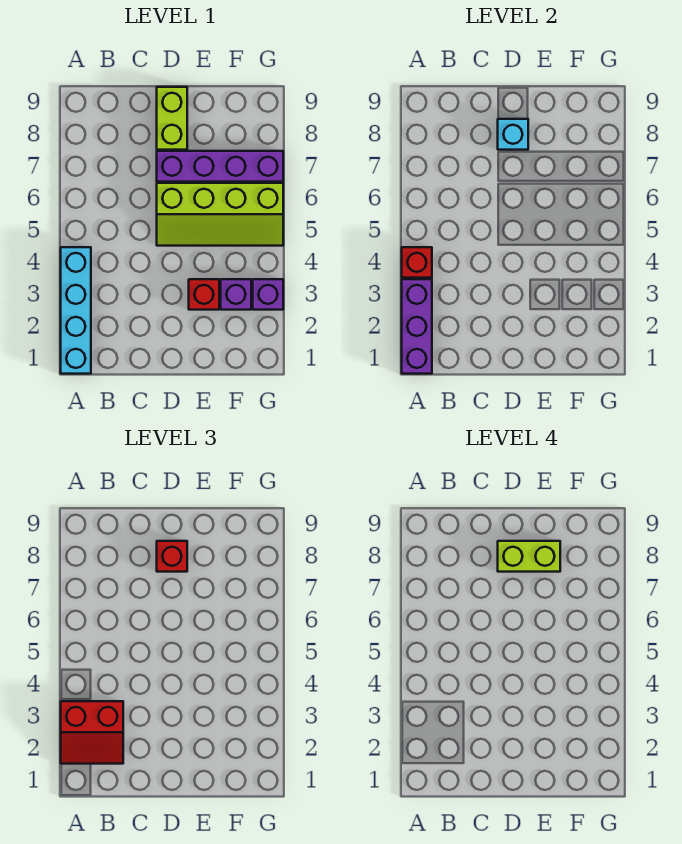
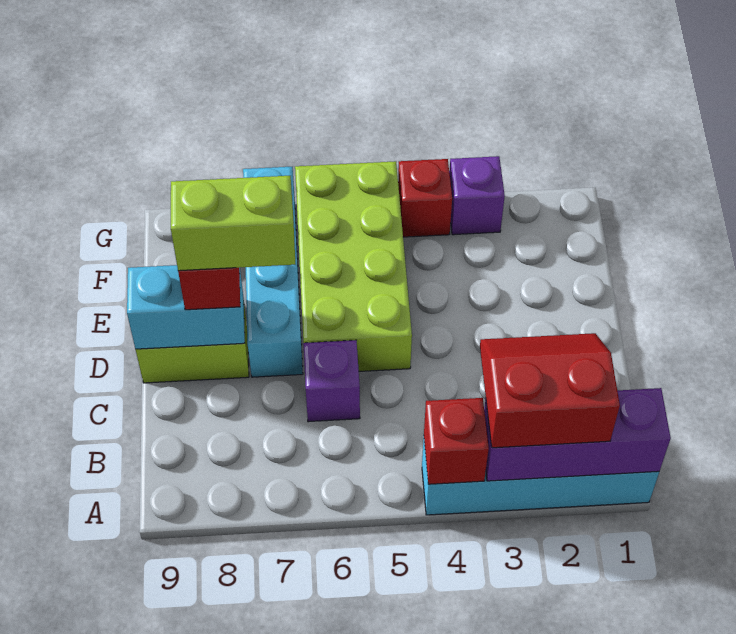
red slope A2:B3 level 3 top 3 -> red slope A2:B3 level 3 top A
lime slope D5:G6 level 1 top 6 -> lime brick D5:G6 level 1
purple brick D7:G7 level 1 -> cyan brick D7:G7 level 1
cyan brick D8 level 2 -> cyan brick D8:D9 level 2
lime brick D8:E8 level 4 -> lime brick D7:D8 level 4
red brick E3 level 1 -> red brick G4 level 1
purple brick F3 level 1 -> purple brick C6 level 1

